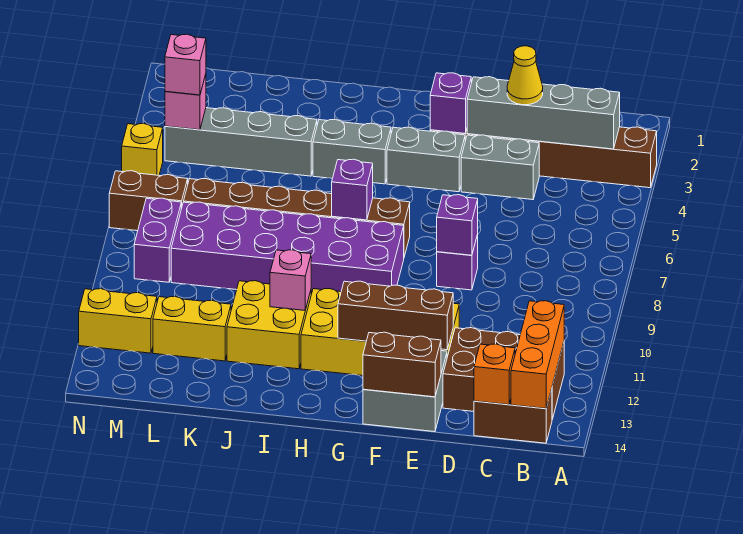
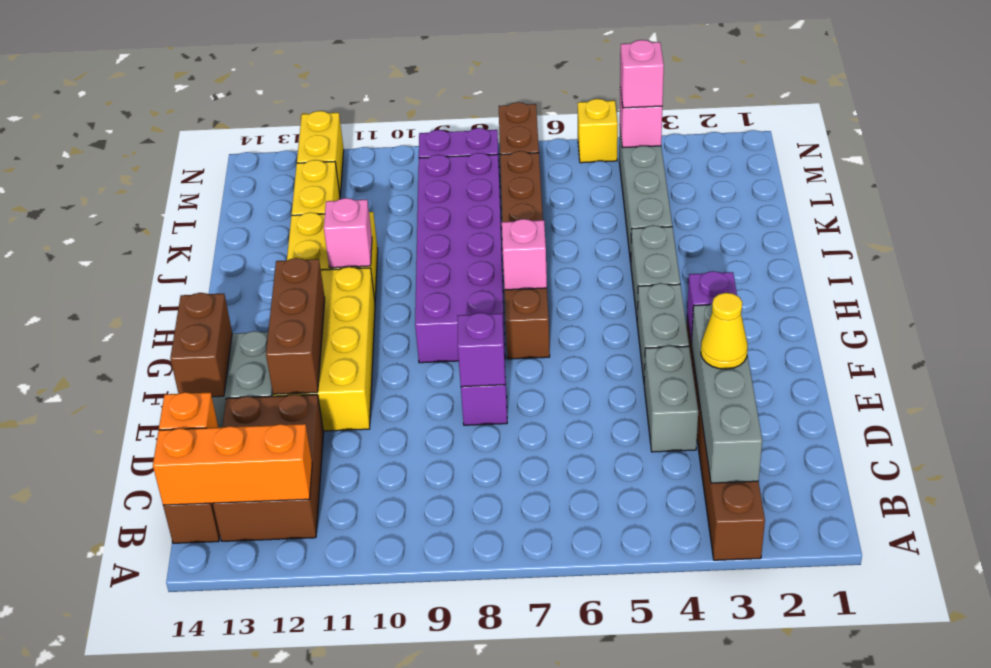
purple brick H7 level 2 -> pink brick H7 level 2

